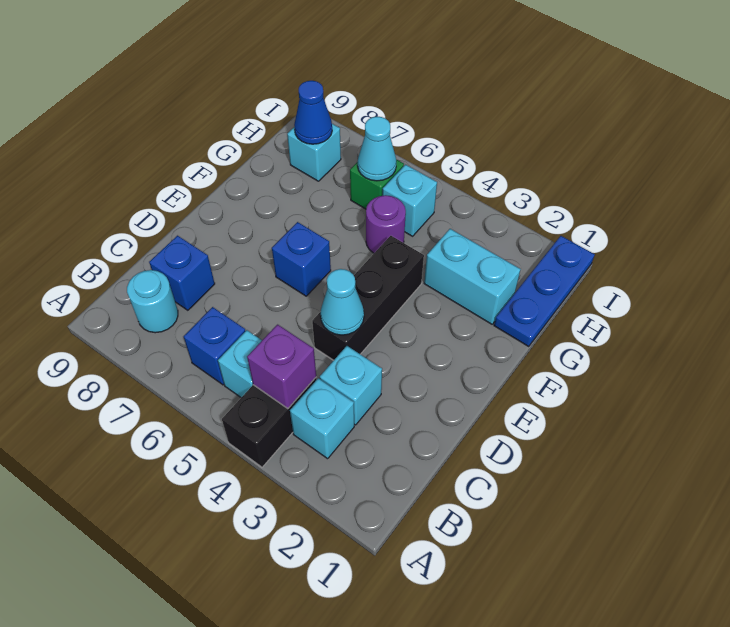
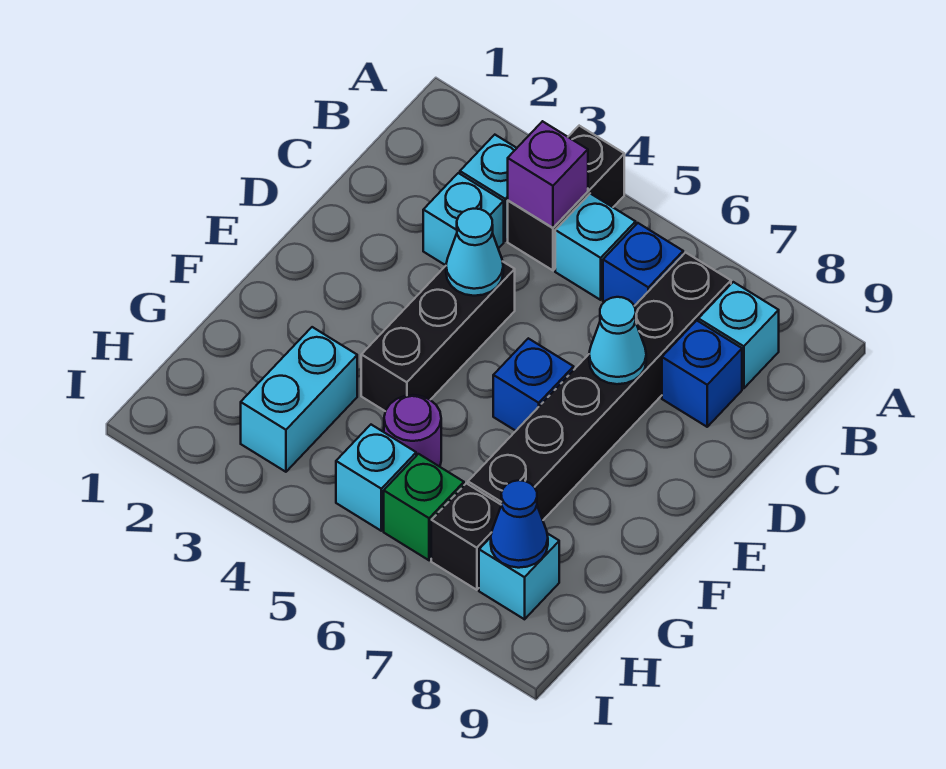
none -> black brick B7:G7 level 1
cyan round brick B8 level 1 -> cyan brick B8 level 1
blue plate G1:I1 level 1 -> none
cyan brick G2:G3 level 1 -> cyan brick G3:H3 level 1
cyan cone H6 level 2 -> cyan cone D7 level 2
none -> black brick H7 level 1

